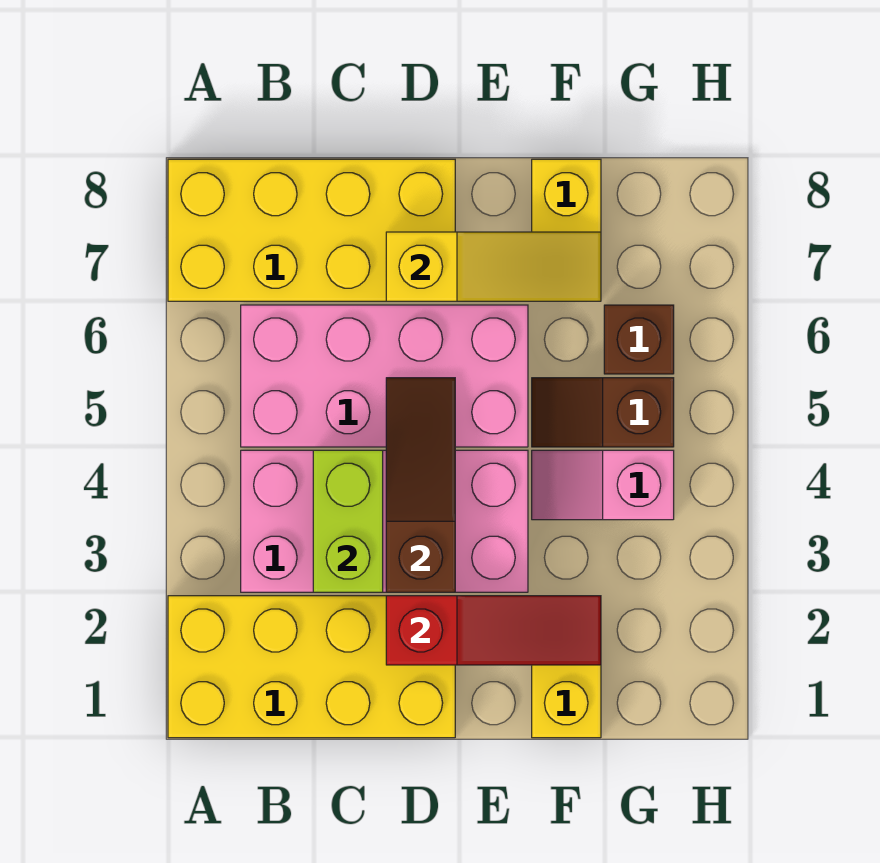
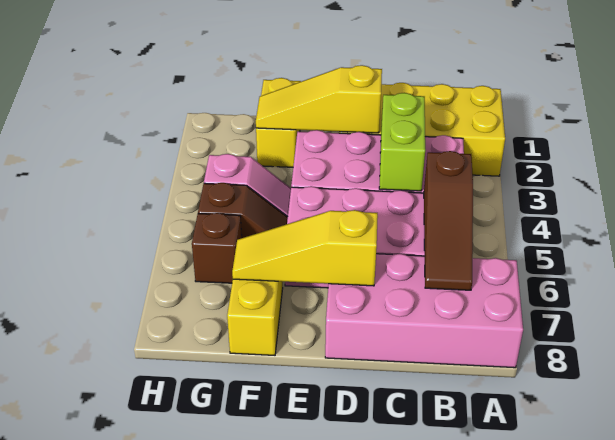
yellow brick A7:D8 level 1 -> pink brick A7:D8 level 1
red slope D2:F2 level 2 top D -> yellow slope D2:F2 level 2 top D
brown slope D3:D5 level 2 top 3 -> brown slope B5:B7 level 2 top 5

